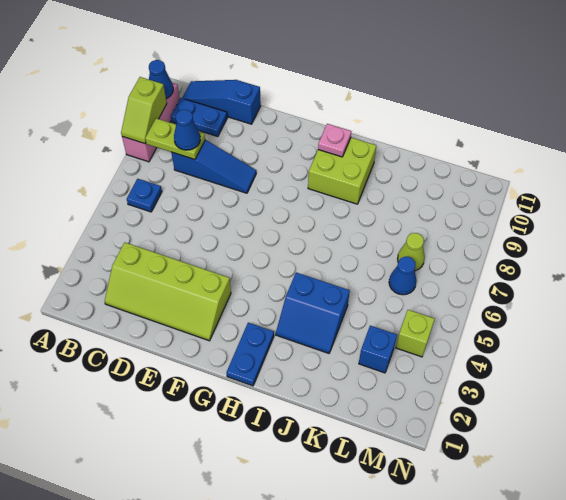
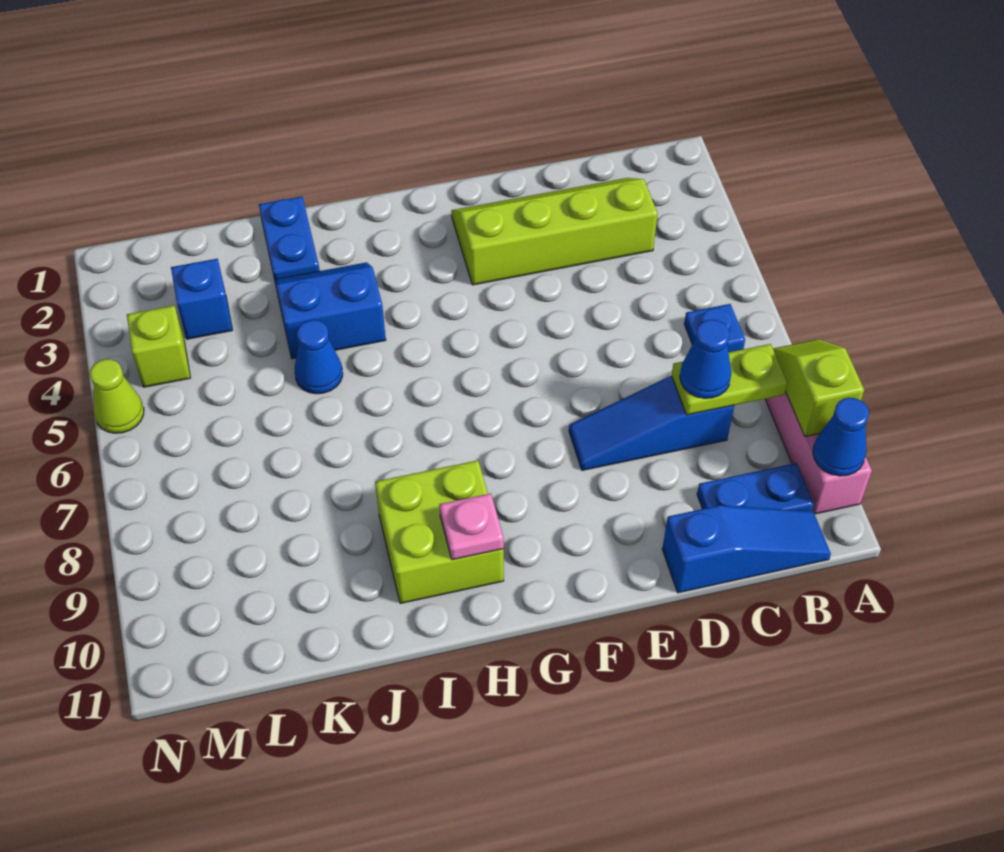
blue plate H1:H2 level 1 -> blue plate J1:J2 level 1
blue cone L6 level 1 -> blue cone J5 level 1
lime cone L7 level 1 -> lime cone N5 level 1

